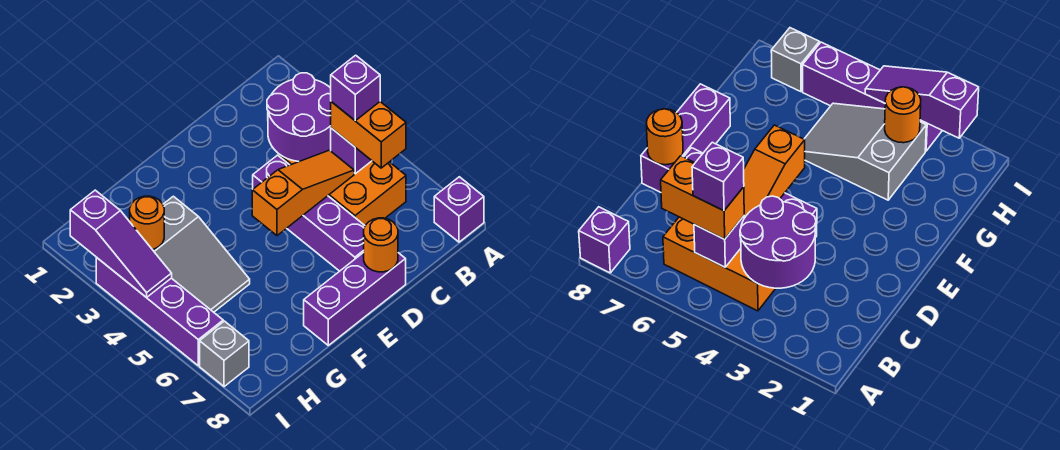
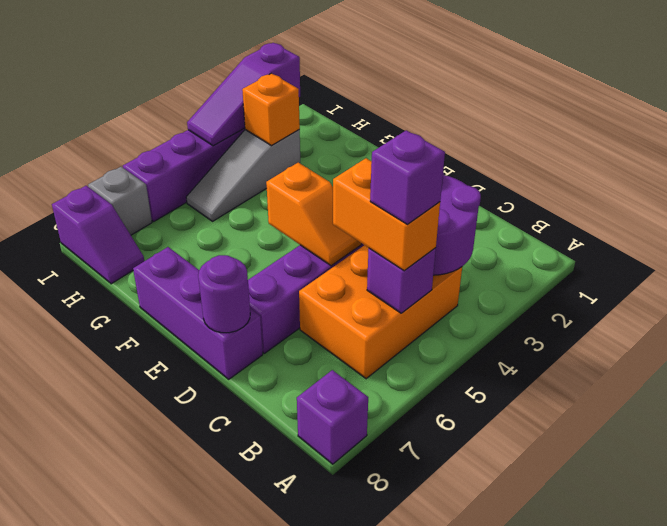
orange brick B5:B6 level 3 -> orange brick B5:C5 level 3
orange slope C5:E5 level 2 top E -> orange slope D5:E5 level 2 top E
orange round brick D8 level 2 -> purple round brick D8 level 2
grey slope G3:H5 level 1 top 3 -> grey slope H3:H5 level 1 top 3
orange round brick H3 level 2 -> orange brick H3 level 2
none -> purple slope H8:I8 level 1 top I

